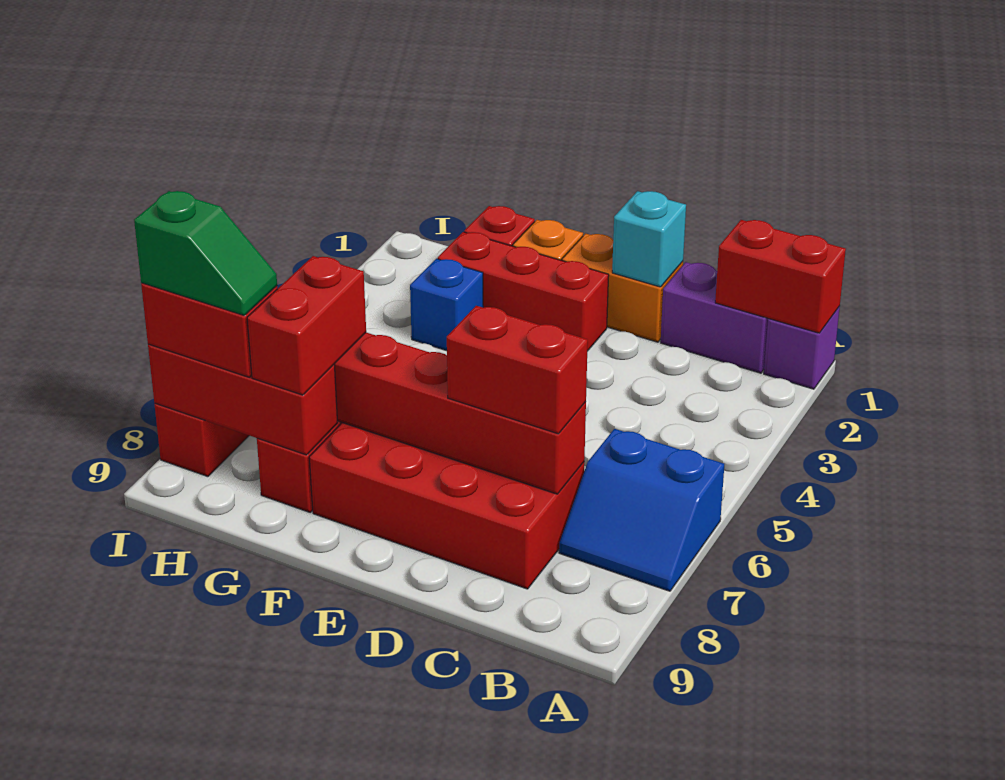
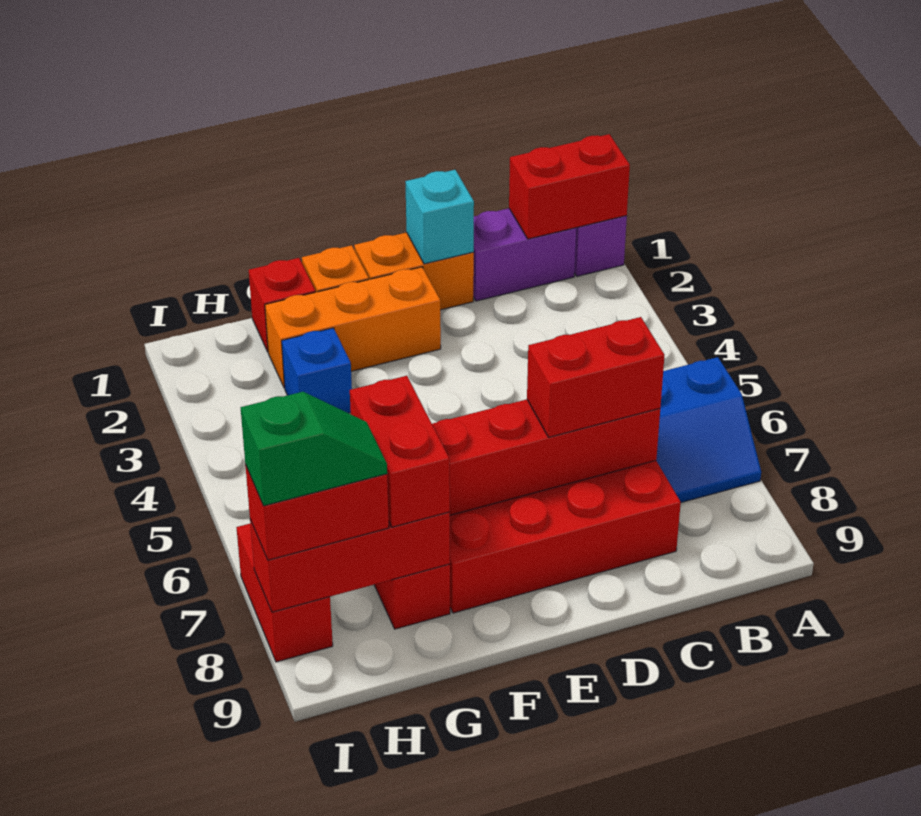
red brick E2:G2 level 1 -> orange brick E2:G2 level 1

